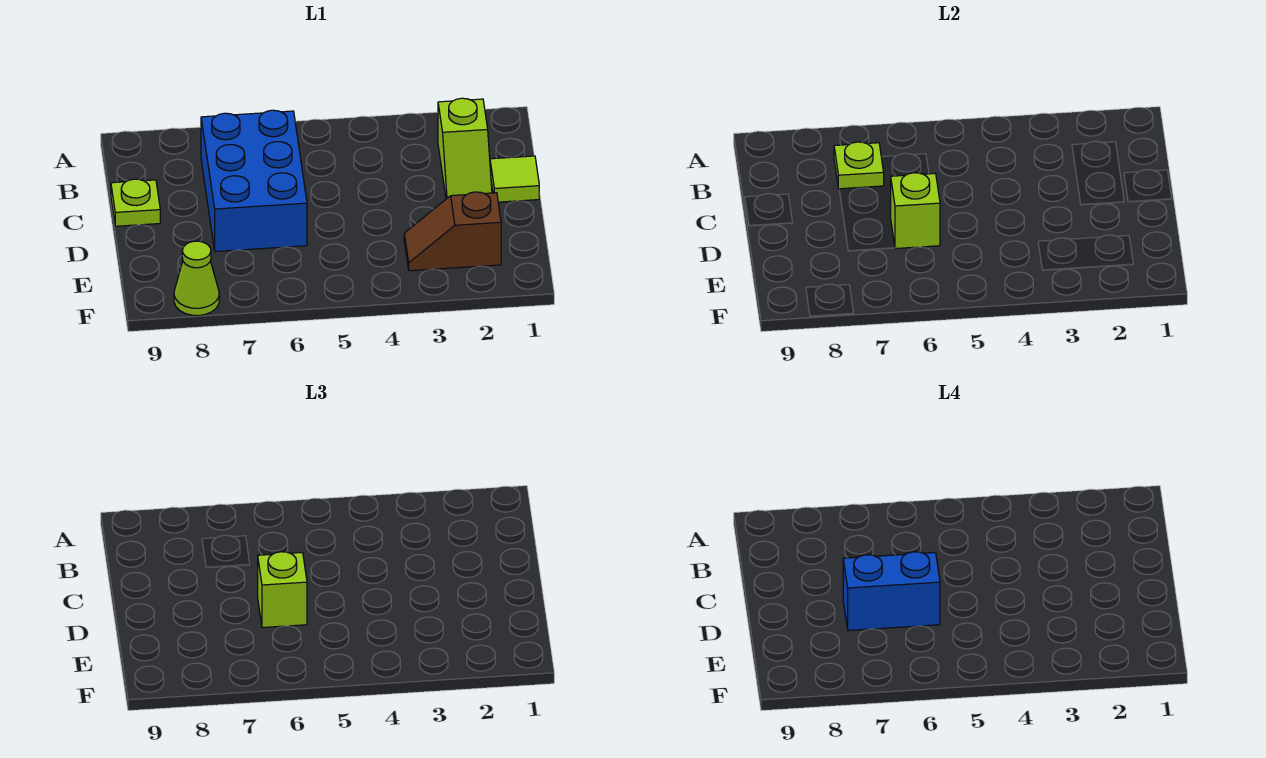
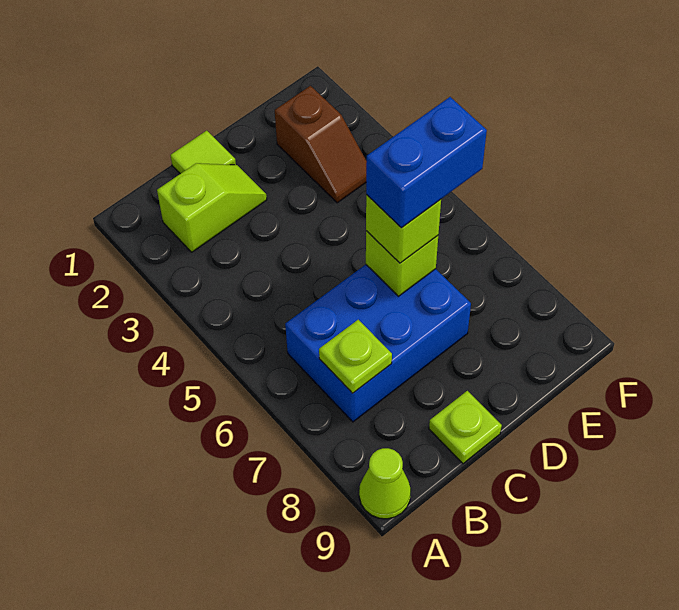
blue brick D6:D7 level 4 -> blue brick D6:E6 level 4
lime cone F8 level 1 -> lime cone A9 level 1

